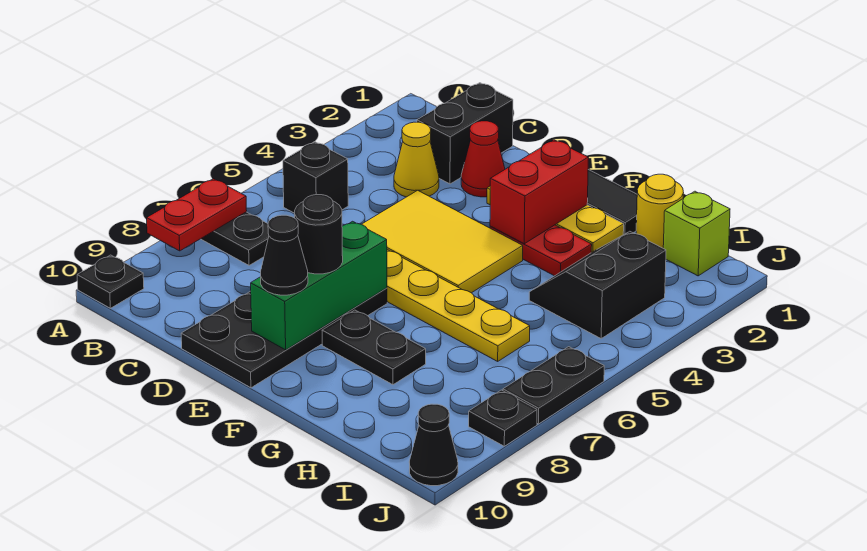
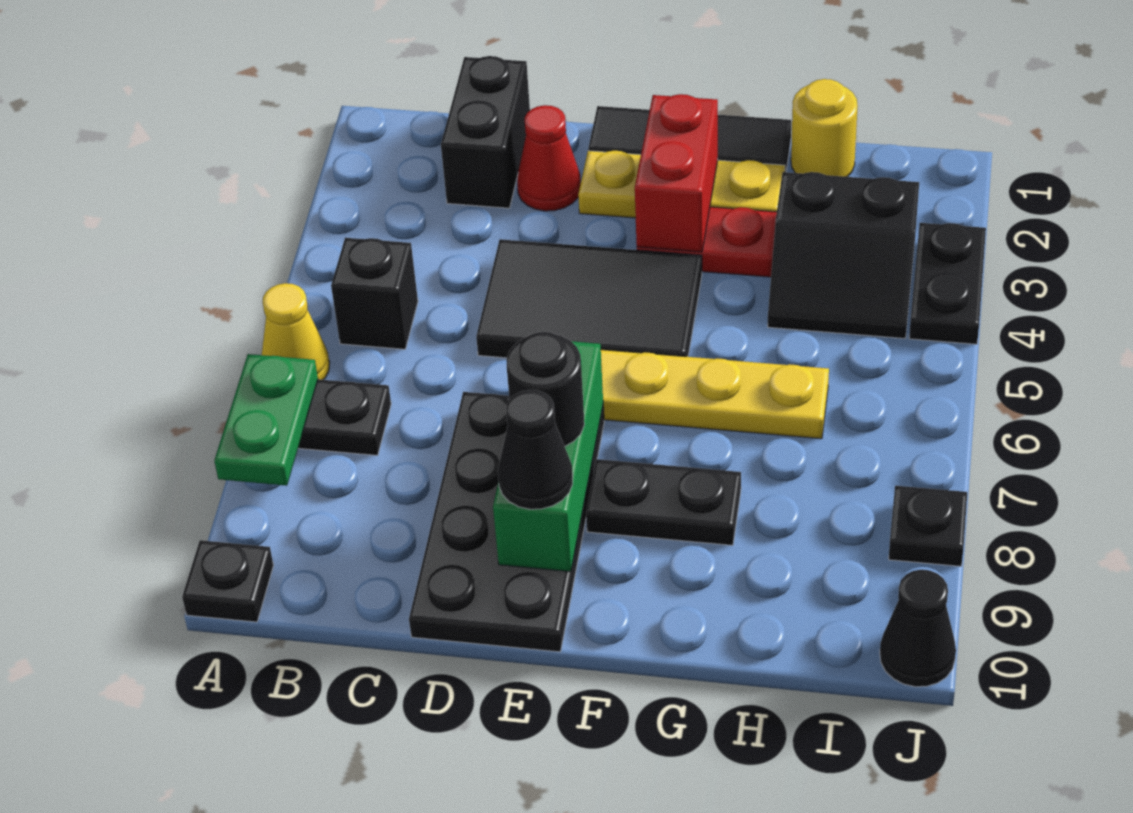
red plate A7:A8 level 2 -> green plate A7:A8 level 2
yellow cone C3 level 1 -> yellow cone A6 level 1
yellow tile D4:F5 level 1 -> black tile D4:F5 level 1
black slope H3:I4 level 1 top I -> black slope H3:I4 level 1 top 3
lime brick I1 level 1 -> none
black plate J6:J7 level 1 -> black plate J3:J4 level 1

